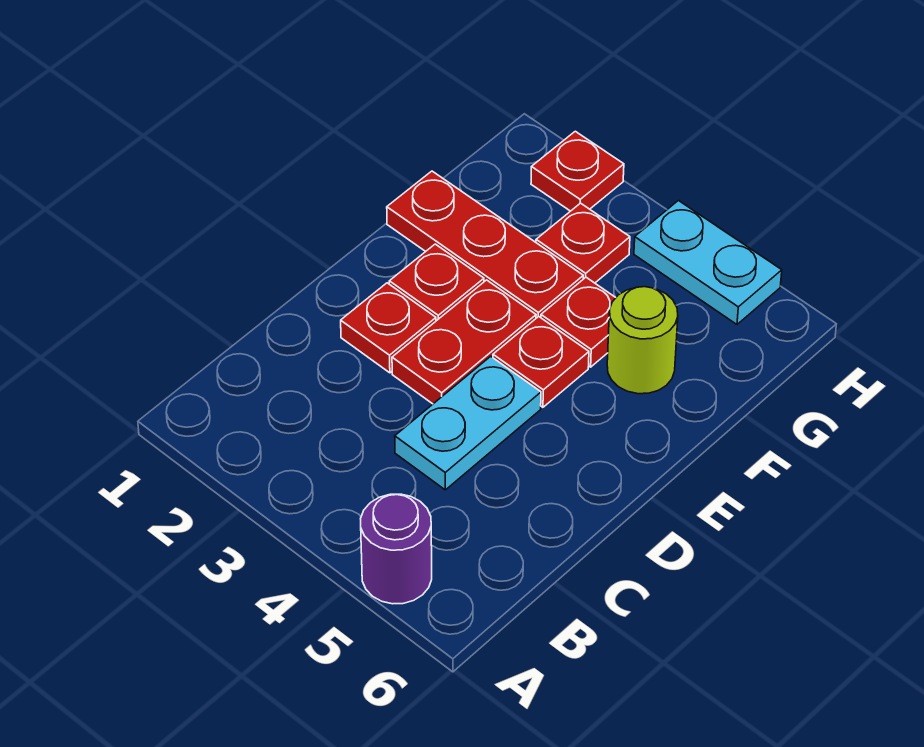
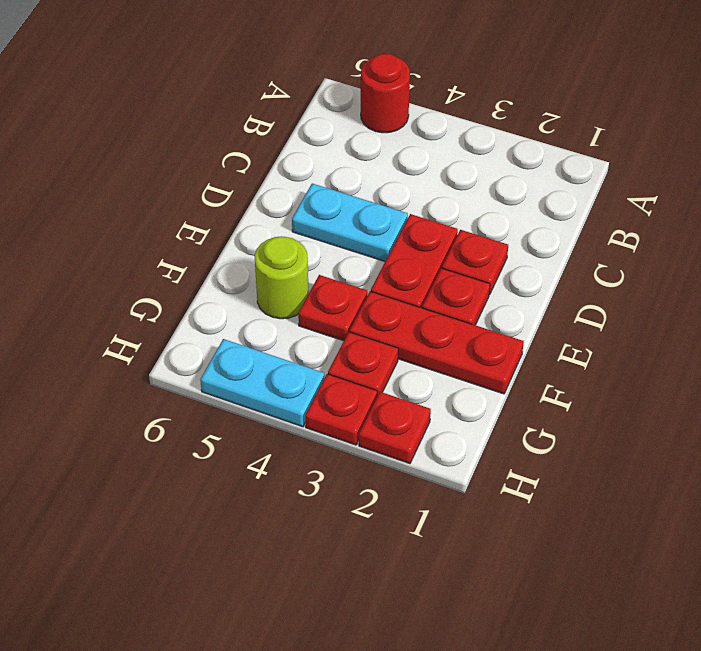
purple round brick A5 level 1 -> red round brick A5 level 1
cyan plate C4:D4 level 1 -> cyan plate D4:D5 level 1
red plate E4 level 1 -> red plate H3 level 1

